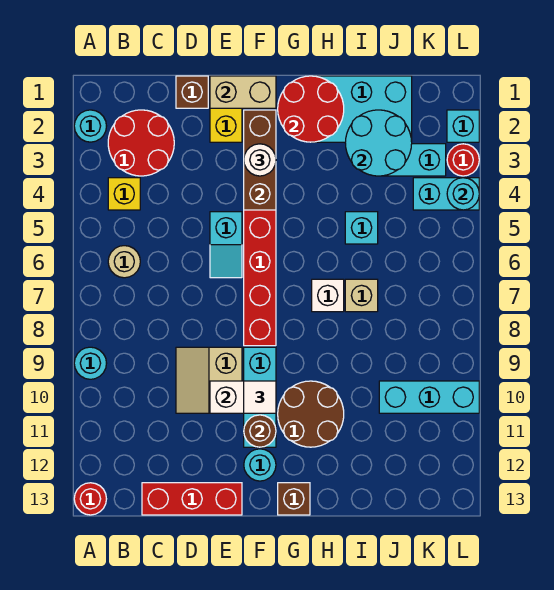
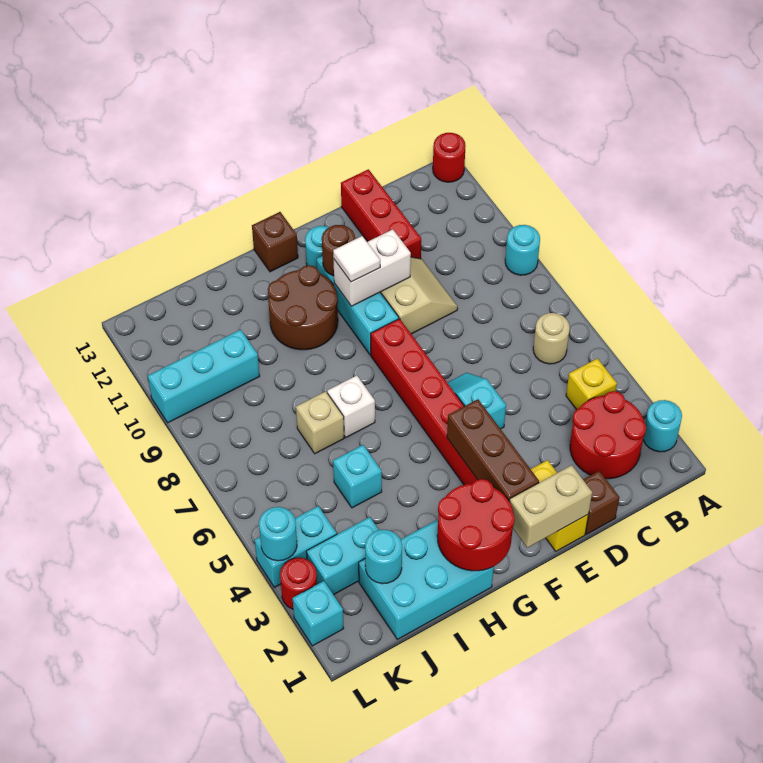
red brick C13:E13 level 1 -> red brick D11:D13 level 1
white round brick F3 level 3 -> none
cyan round brick I2:J3 level 2 -> cyan round brick J2 level 2

